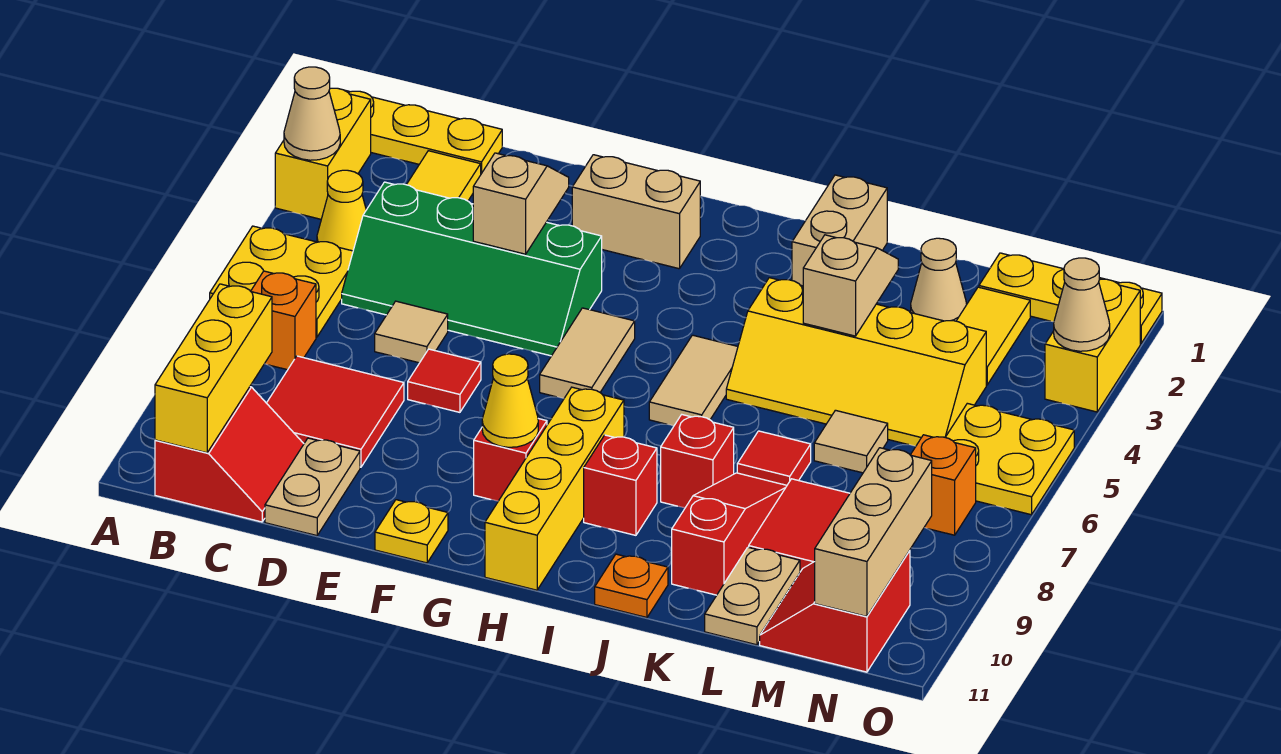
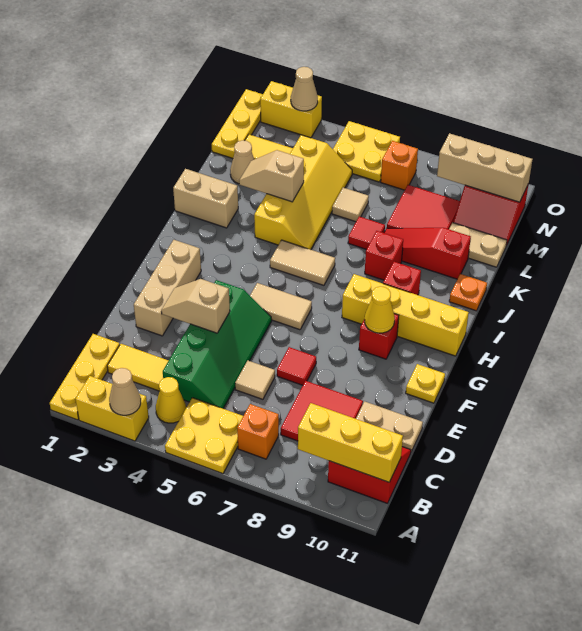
tan brick F2:G2 level 1 -> tan brick E2:G2 level 1

